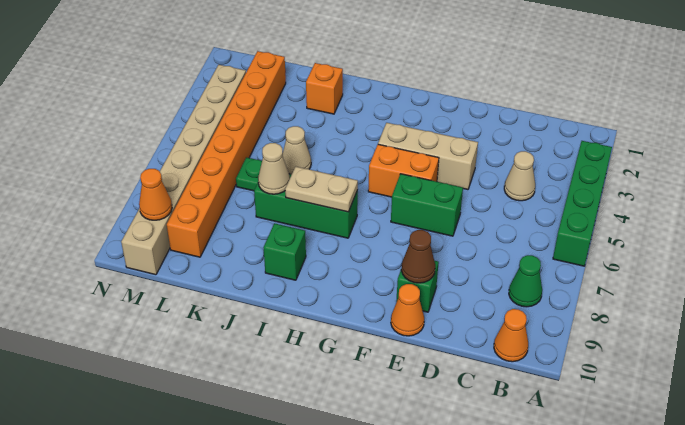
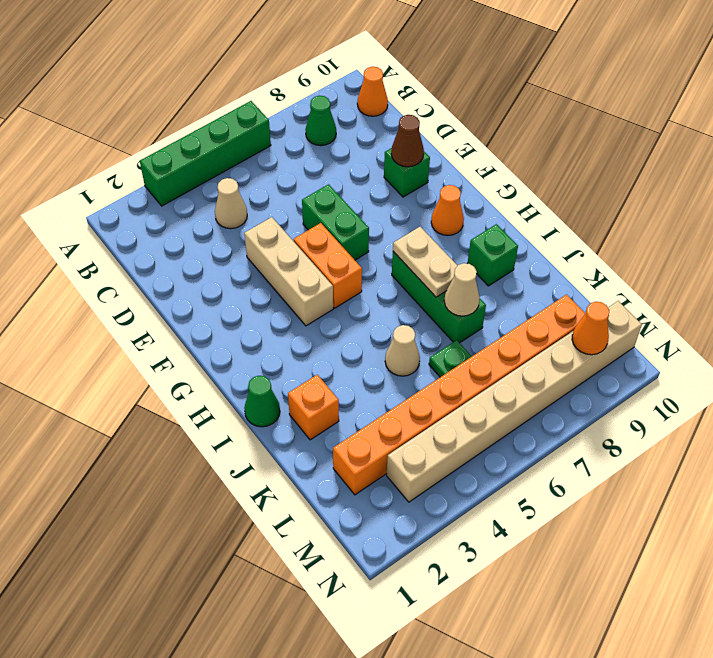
orange cone E10 level 1 -> orange cone G9 level 1
none -> green cone I1 level 1

